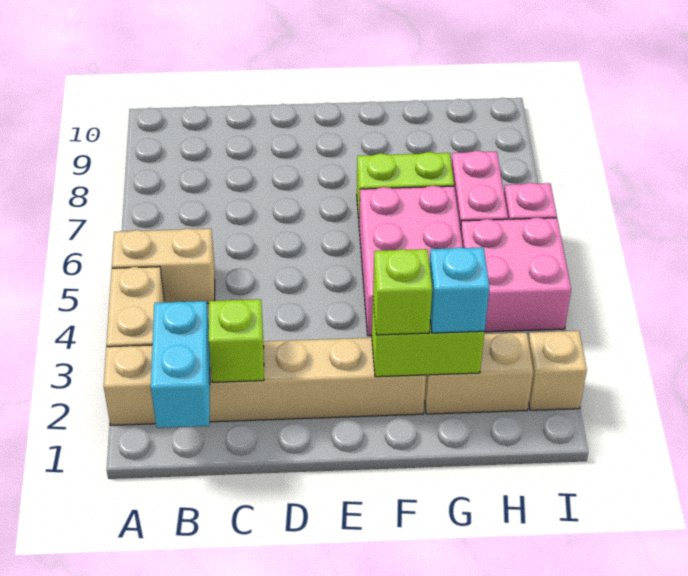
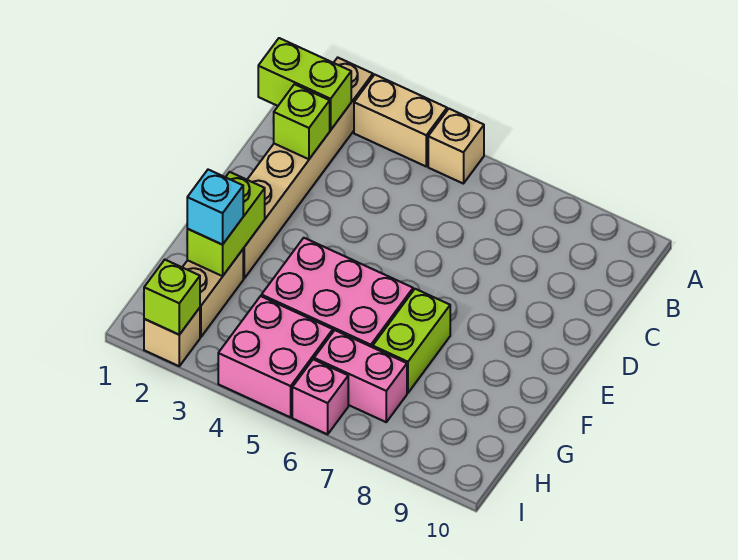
tan brick A5:B5 level 1 -> tan brick A5 level 1
cyan brick B1:B2 level 2 -> lime brick B1:B2 level 2
lime brick F2 level 3 -> lime brick I2 level 2

